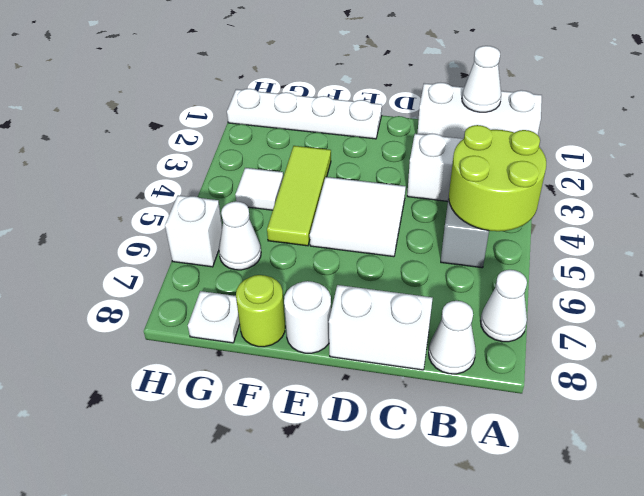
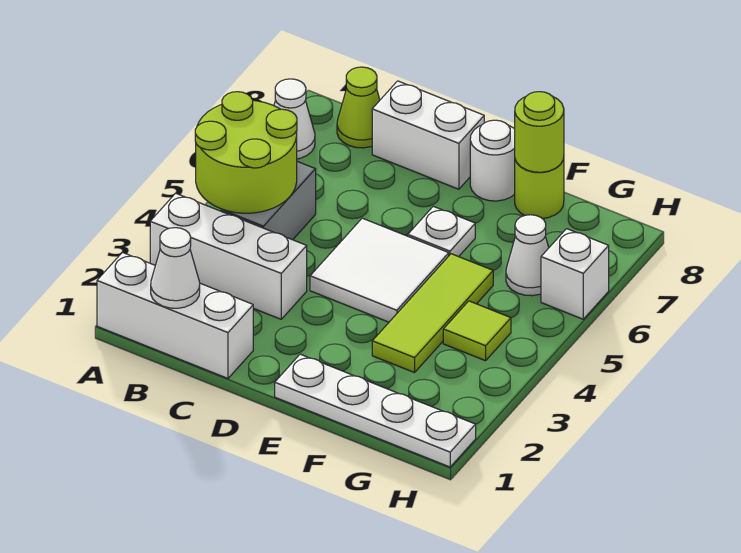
white cone B8 level 1 -> lime cone B8 level 1
none -> lime round brick F8 level 2
white tile G4 level 1 -> lime tile G4 level 1
white plate G8 level 1 -> white plate E6 level 1

